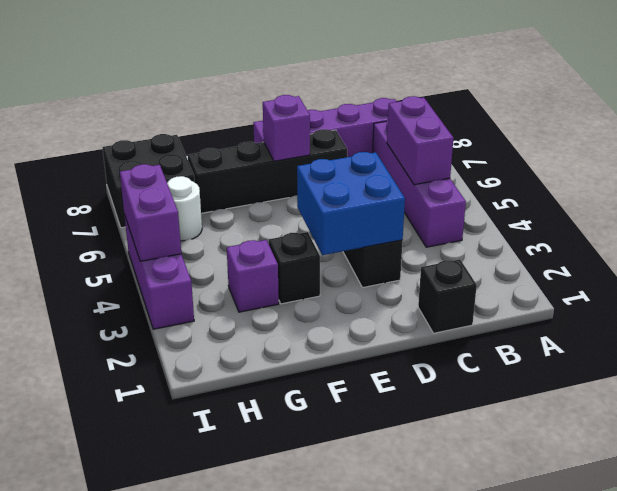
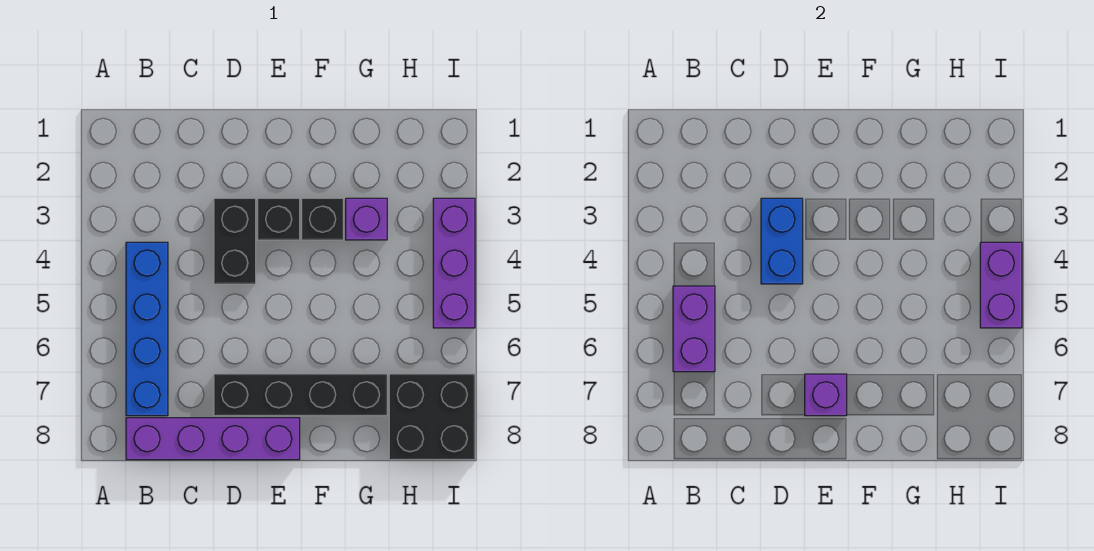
purple brick B4:B7 level 1 -> blue brick B4:B7 level 1
black brick C1 level 1 -> black brick E3 level 1
blue brick D3:E4 level 2 -> blue brick D3:D4 level 2
white round brick H6 level 1 -> none

